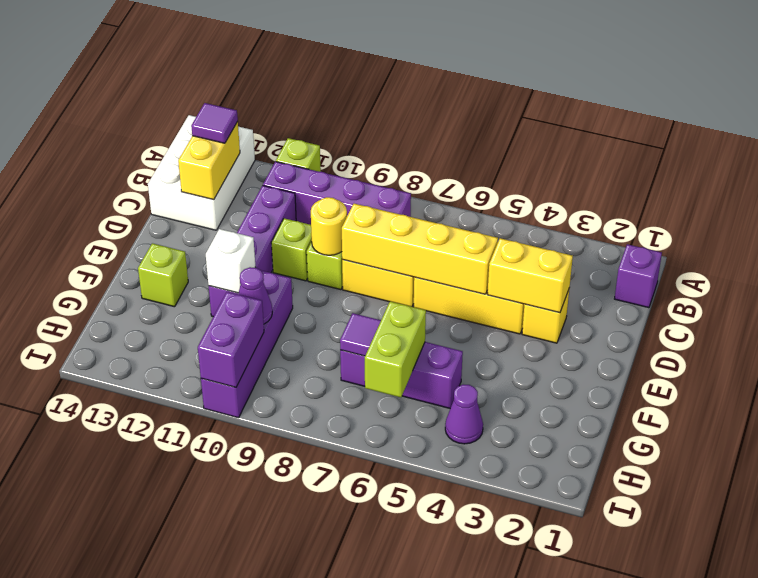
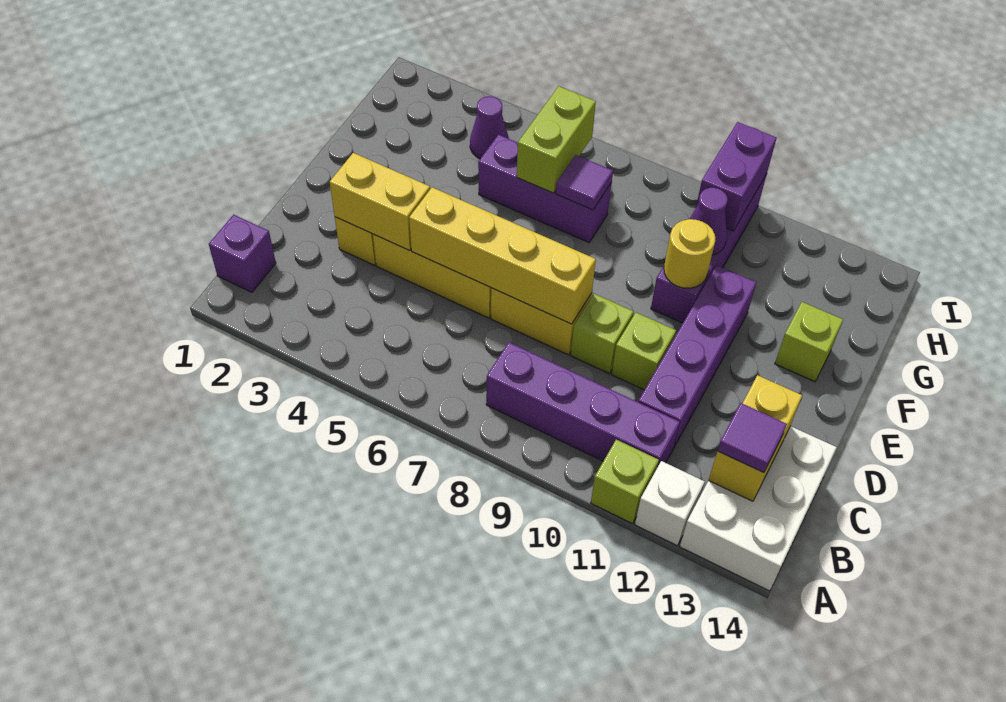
yellow round brick D9 level 2 -> yellow round brick F10 level 2
white brick F11 level 2 -> white brick A12 level 1

